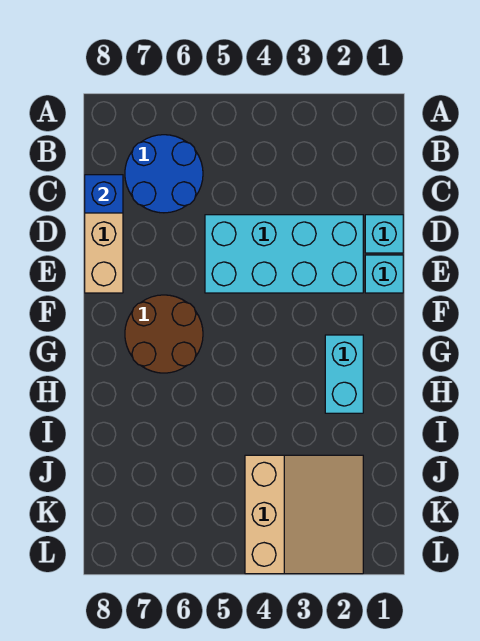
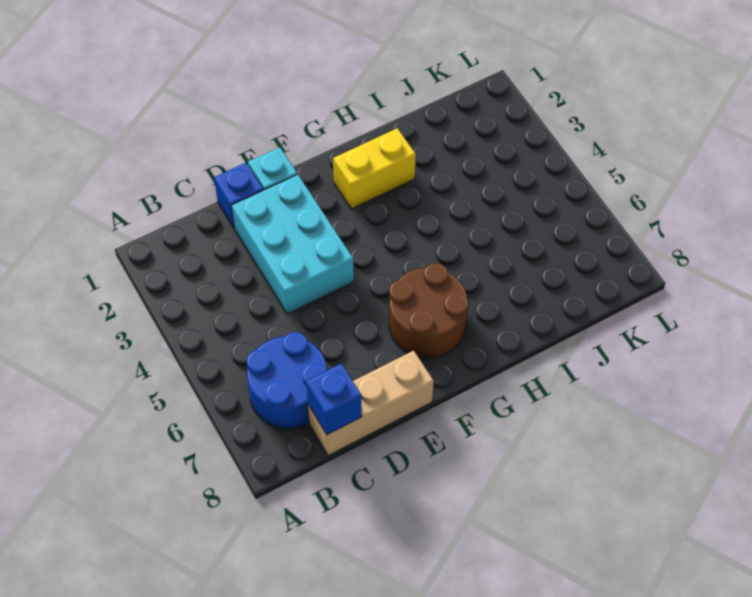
cyan brick D1 level 1 -> blue brick D1 level 1
cyan brick D2:E5 level 1 -> cyan brick D2:E4 level 1
cyan brick G2:H2 level 1 -> yellow brick G2:H2 level 1
tan slope J2:L4 level 1 top 4 -> none

